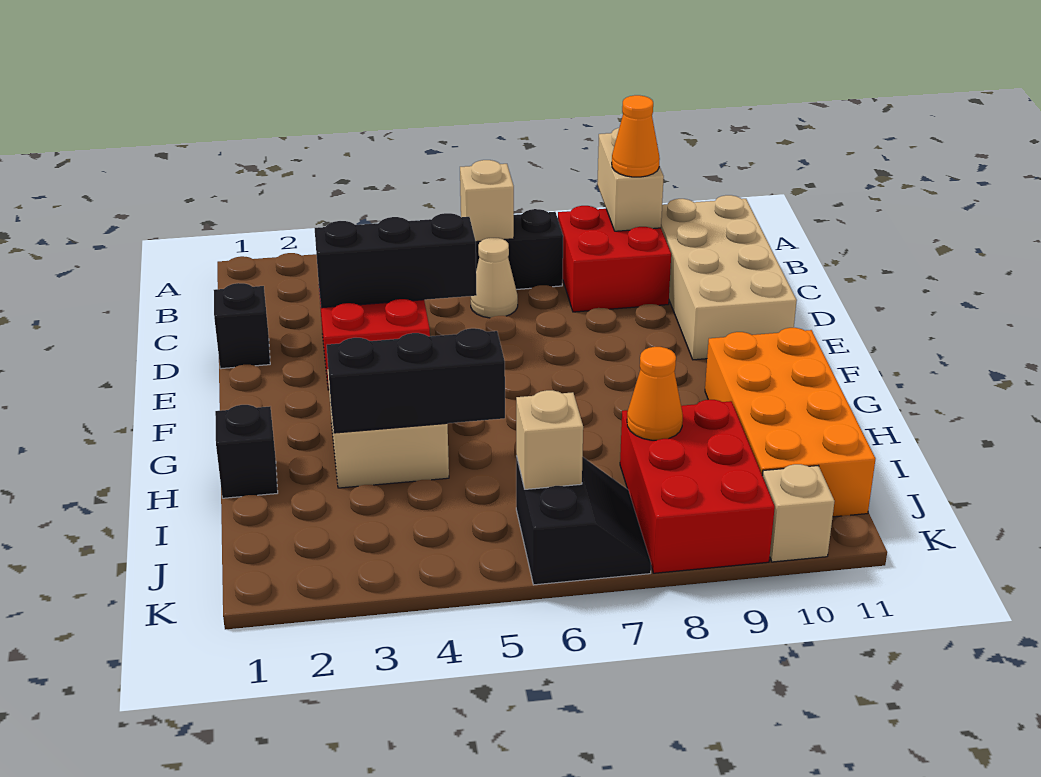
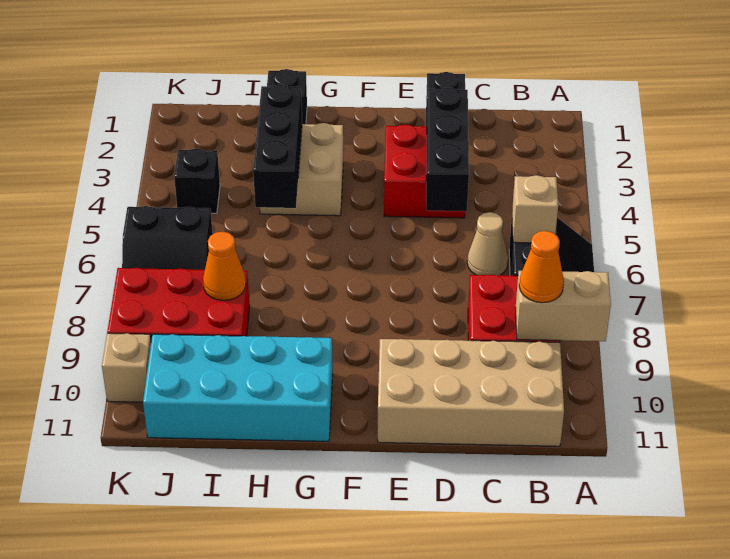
orange brick G10:J11 level 1 -> cyan brick G10:J11 level 1
none -> black brick J4 level 1
tan brick J6 level 2 -> none

